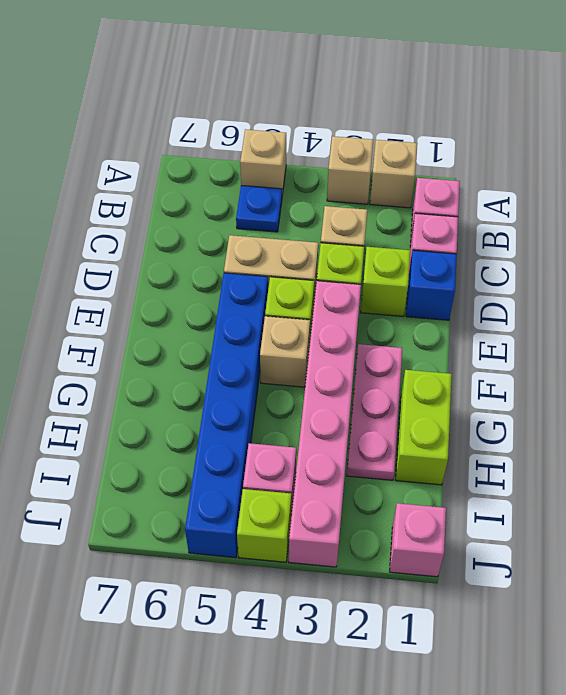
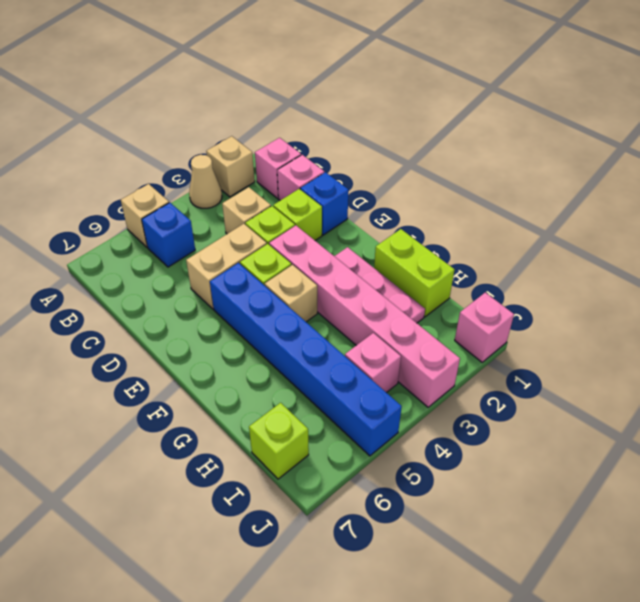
tan brick A3 level 1 -> tan cone A3 level 1
blue plate B5 level 1 -> blue brick B5 level 1
lime brick J4 level 1 -> lime brick I7 level 1

